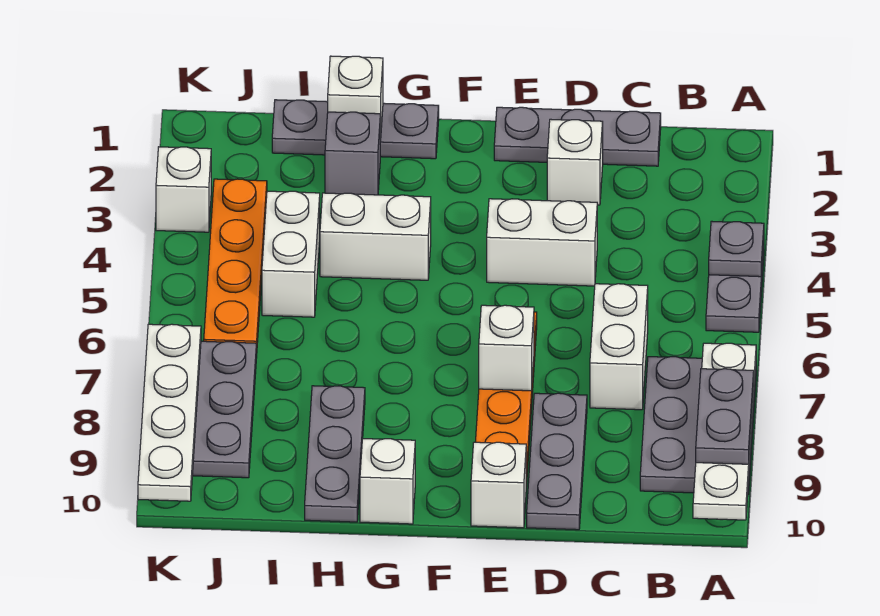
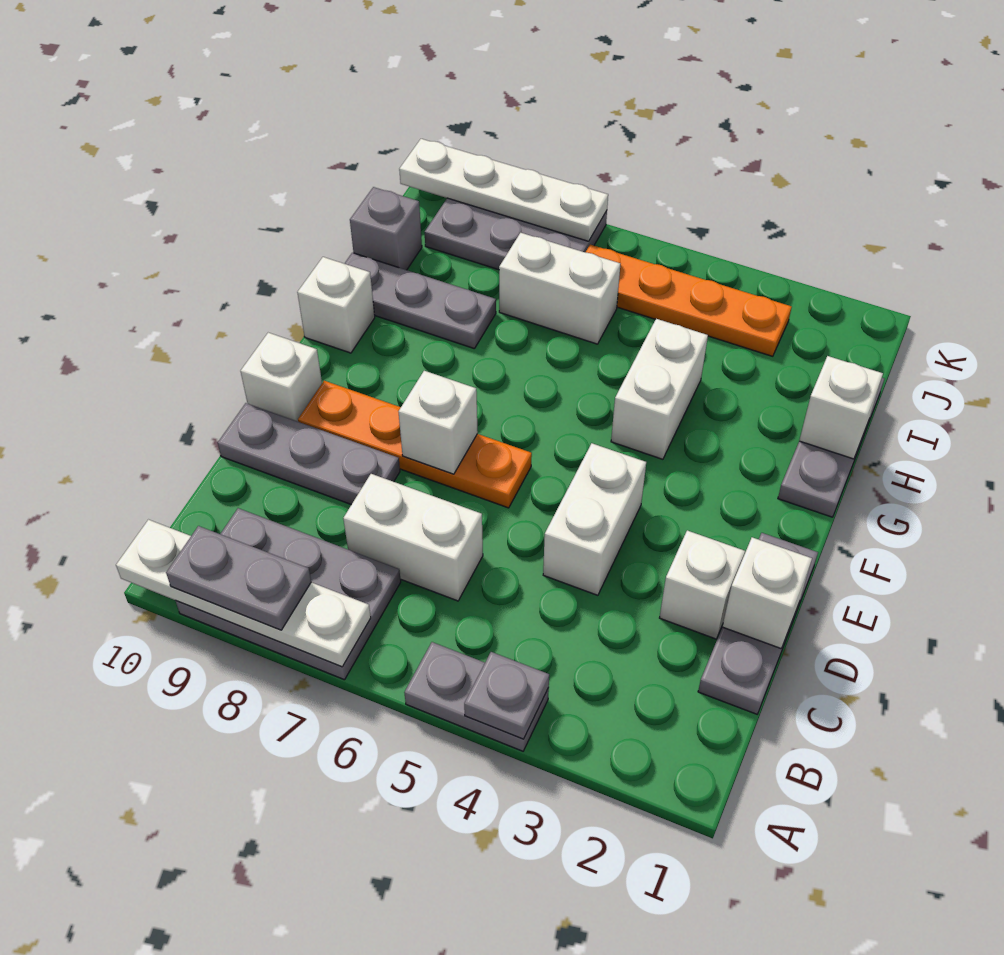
grey brick H2 level 1 -> grey brick I10 level 1
white brick I4:I5 level 1 -> white brick I6:I7 level 1
white brick K3 level 1 -> white brick D1 level 2

